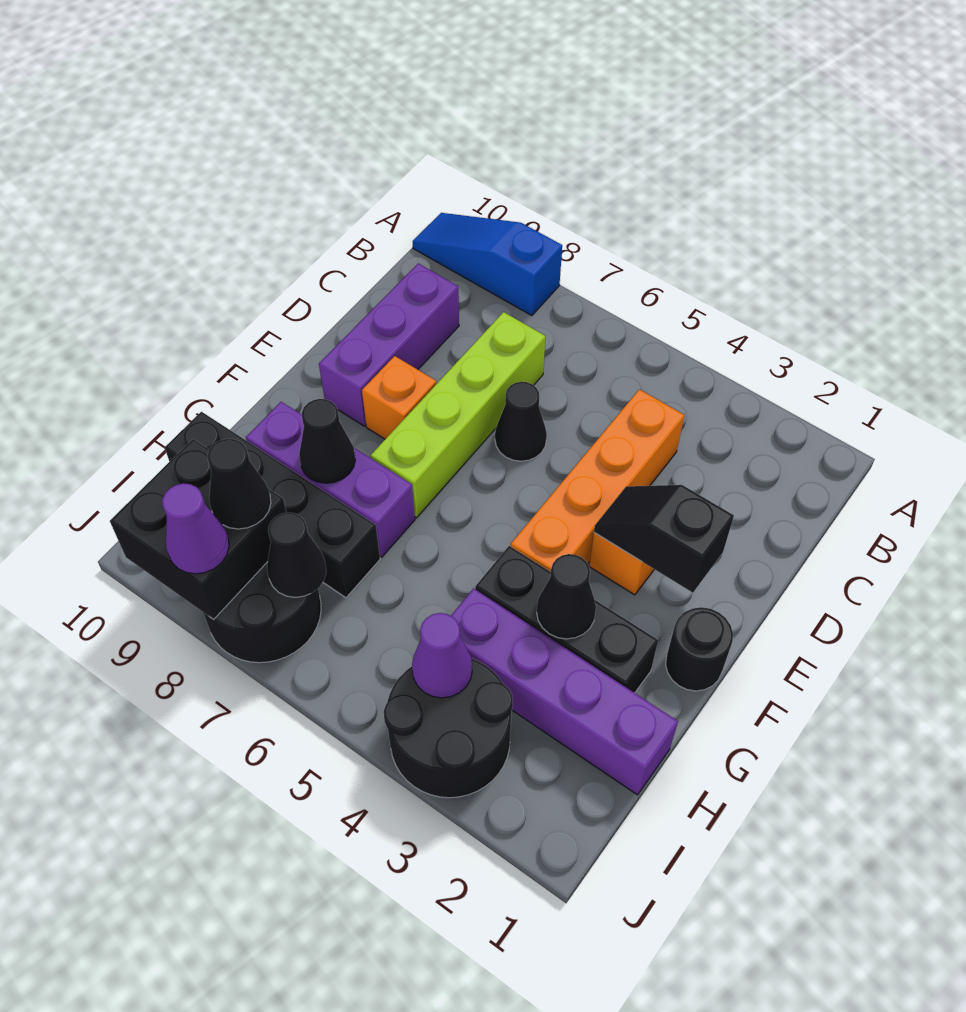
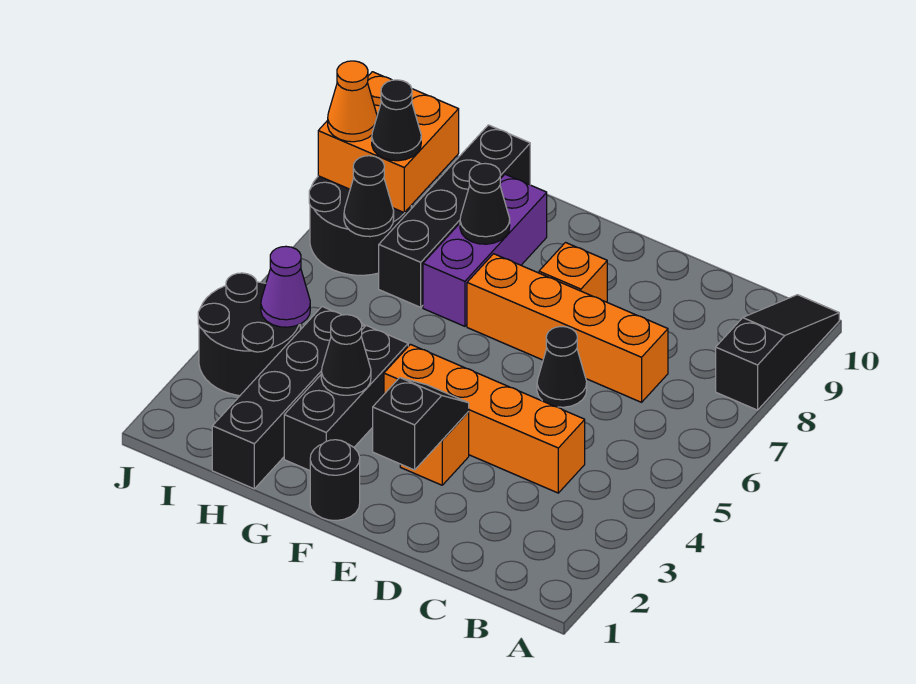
blue slope A8:A10 level 1 top 8 -> black slope A8:A10 level 1 top 8
lime brick C7:F7 level 1 -> orange brick C7:F7 level 1
purple brick C9:E9 level 1 -> none
purple brick H1:H4 level 1 -> black brick H1:H4 level 1
black brick I8:J9 level 2 -> orange brick I8:J9 level 2
purple cone J8 level 3 -> orange cone J8 level 3

